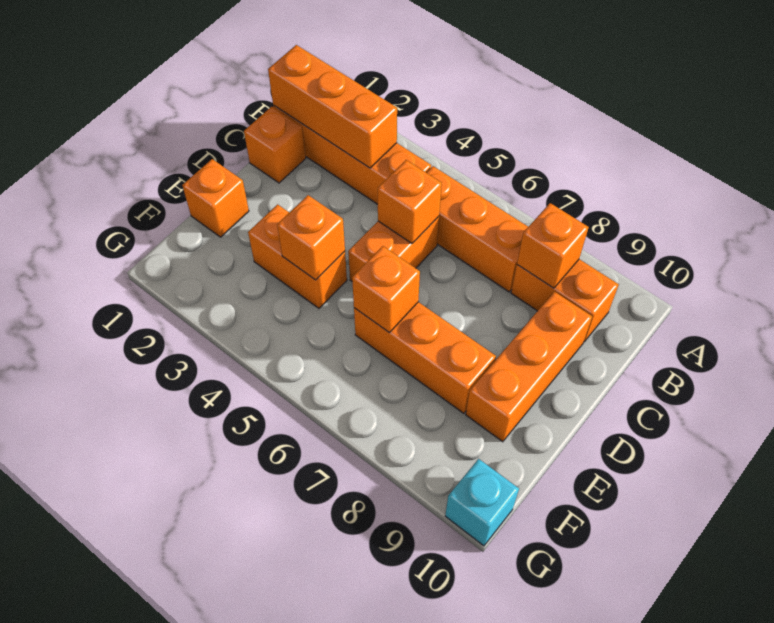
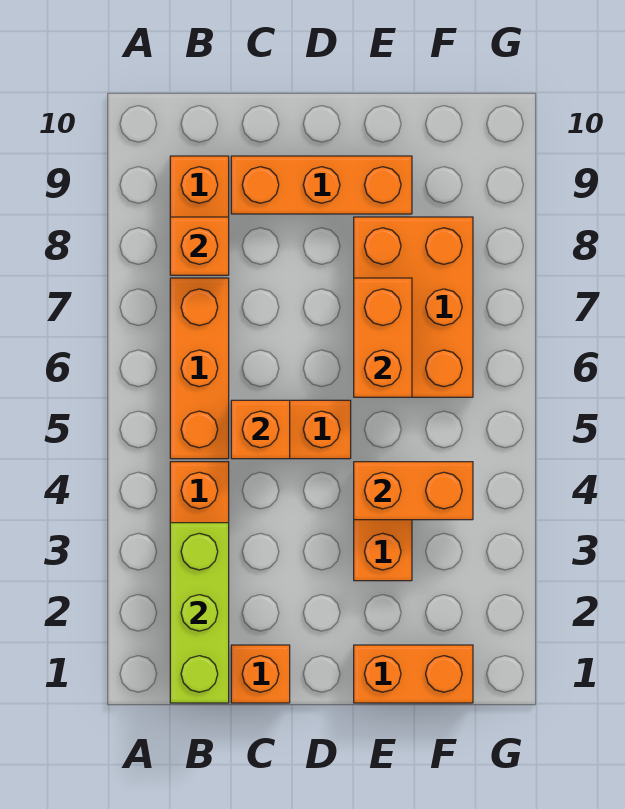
orange brick B1:B3 level 2 -> lime brick B1:B3 level 2
orange brick E1 level 1 -> orange brick E1:F1 level 1
orange brick E4 level 2 -> orange brick E4:F4 level 2
orange brick E6:E8 level 1 -> orange brick E6:F8 level 1
orange brick E6 level 2 -> orange brick E6:E7 level 2
cyan brick G10 level 1 -> none

